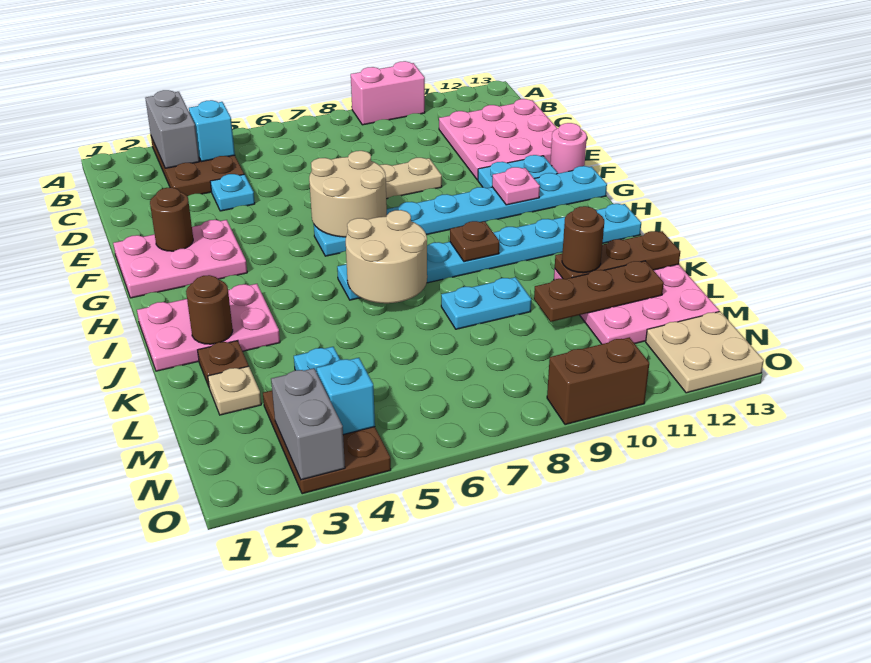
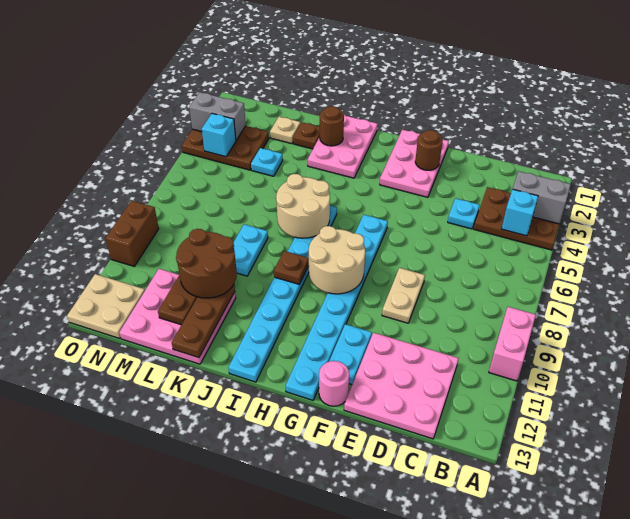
tan round brick F6:G7 level 2 -> tan round brick G8:H9 level 2
pink plate G11 level 2 -> none
brown round brick K11 level 3 -> brown round brick K10:L11 level 3

